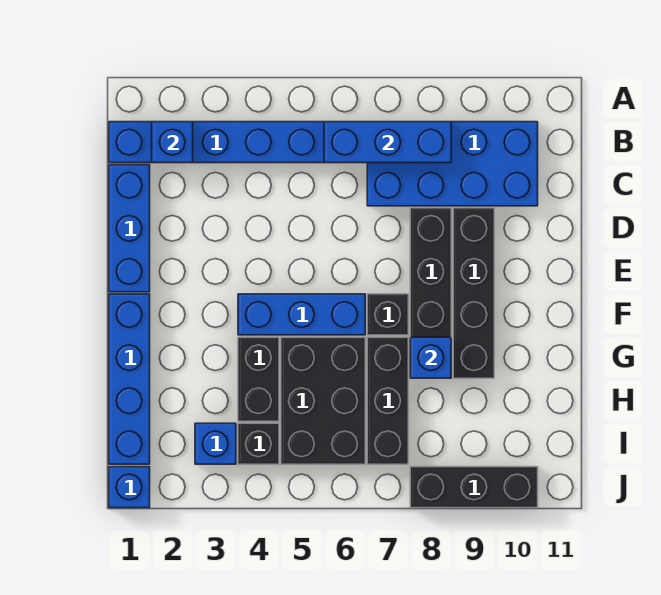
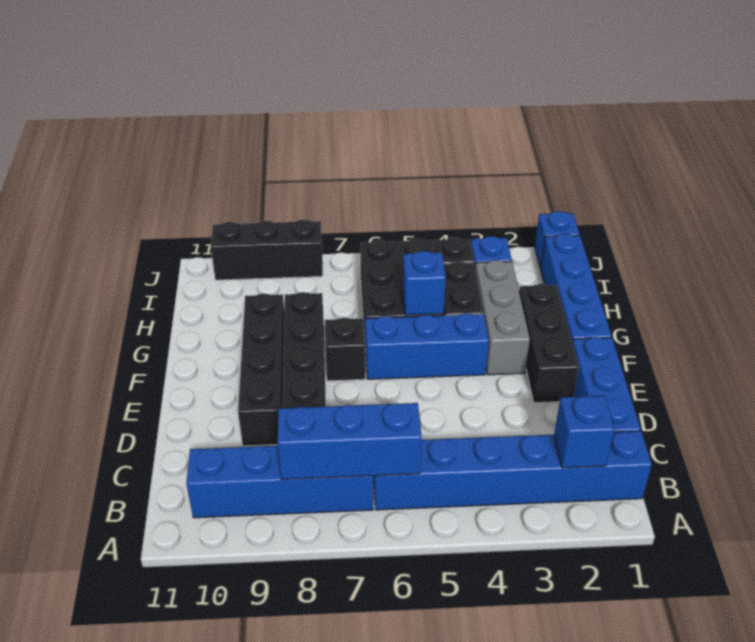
blue brick B7:C10 level 1 -> blue brick B7:B10 level 1
none -> grey brick F3:H3 level 1
black brick G7:I7 level 1 -> black brick E2:G2 level 1
blue brick G8 level 2 -> blue brick G5 level 2

